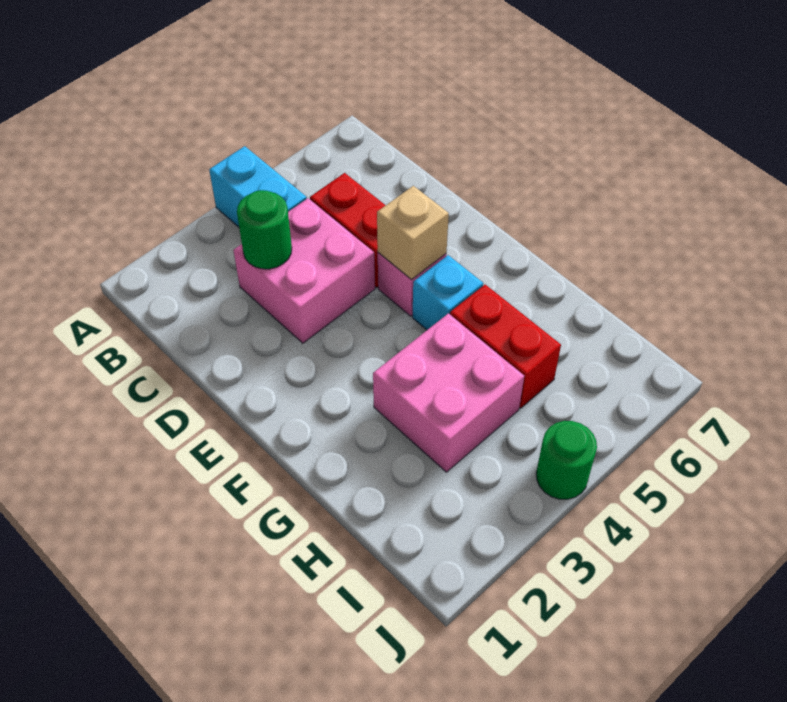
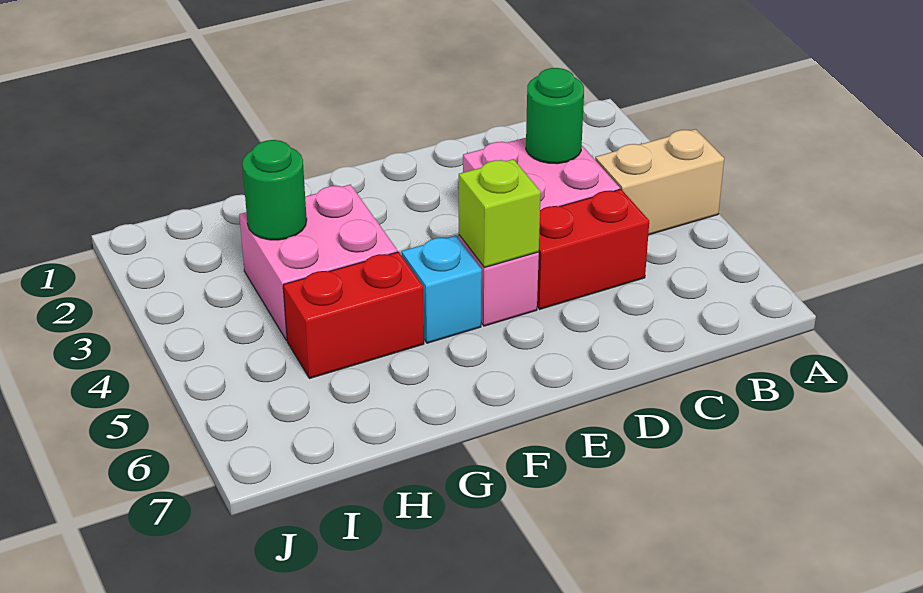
cyan brick A4:B4 level 1 -> tan brick A4:B4 level 1
tan brick E5 level 2 -> lime brick E5 level 2
green round brick J4 level 1 -> green round brick H3 level 2

